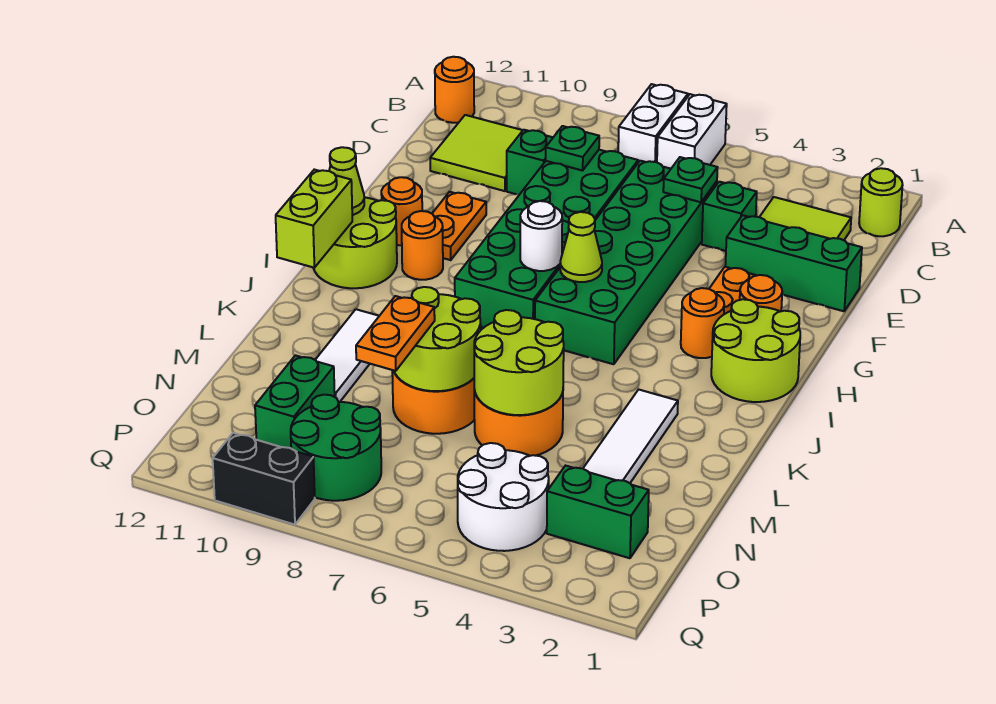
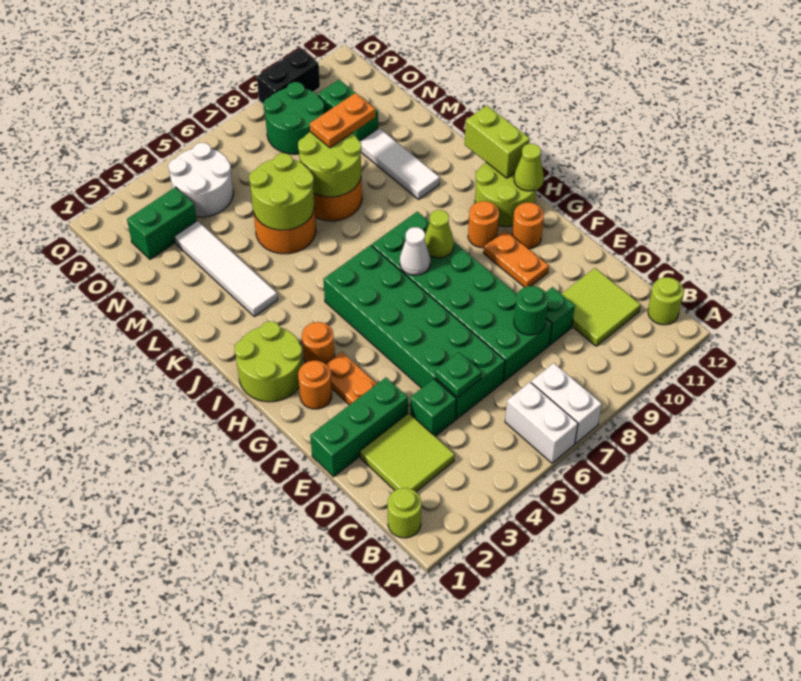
orange round brick B12 level 1 -> lime round brick B12 level 1
green plate D8 level 2 -> green round brick D8 level 2
lime cone H6 level 2 -> lime cone H8 level 2
white round brick H7 level 2 -> white cone H7 level 2
orange plate M8:N8 level 3 -> orange plate M8:M9 level 3

